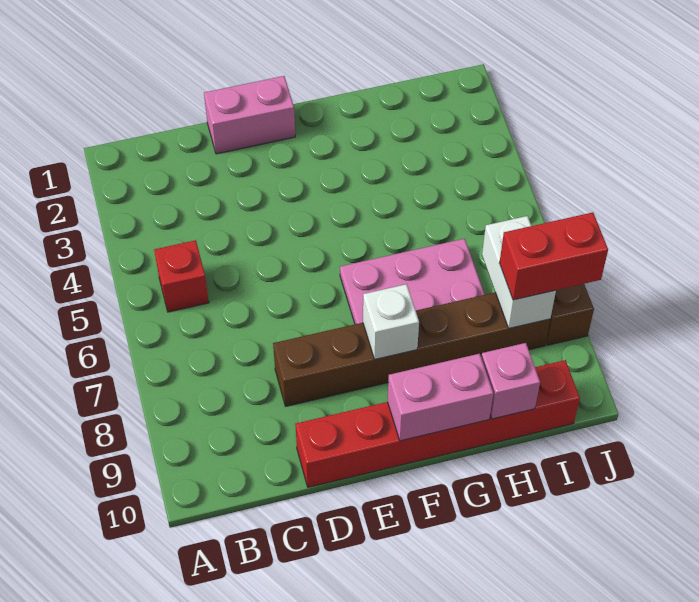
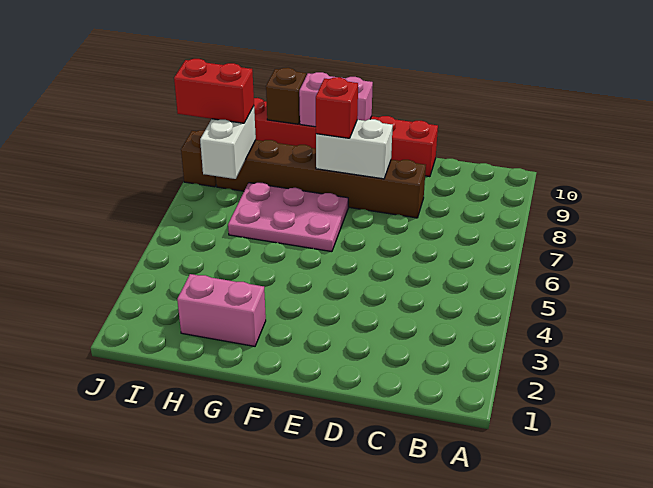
red brick B5 level 1 -> red brick F8 level 3
pink brick D1:E1 level 1 -> pink brick G2:H2 level 1
white brick F8 level 2 -> white brick E8:F8 level 2
pink brick H10 level 2 -> brown brick H10 level 2

